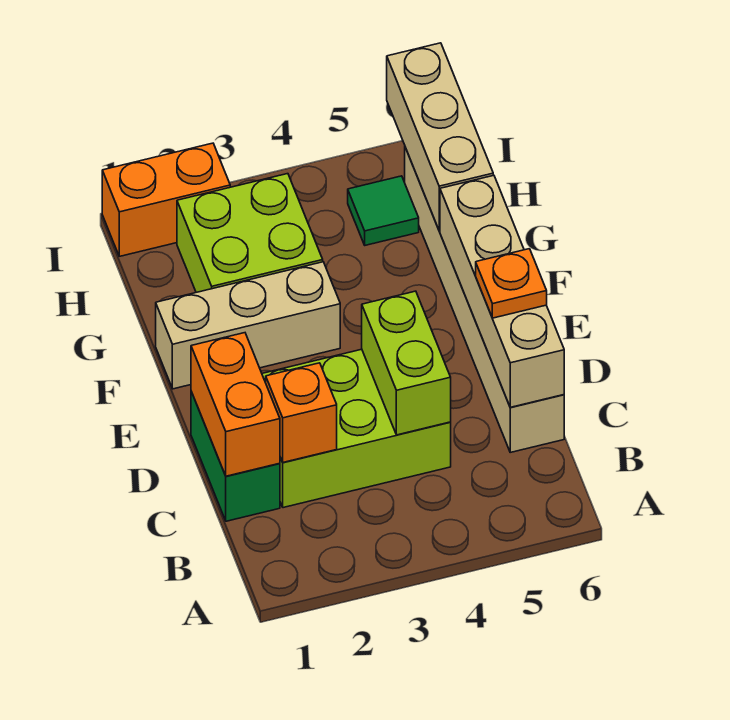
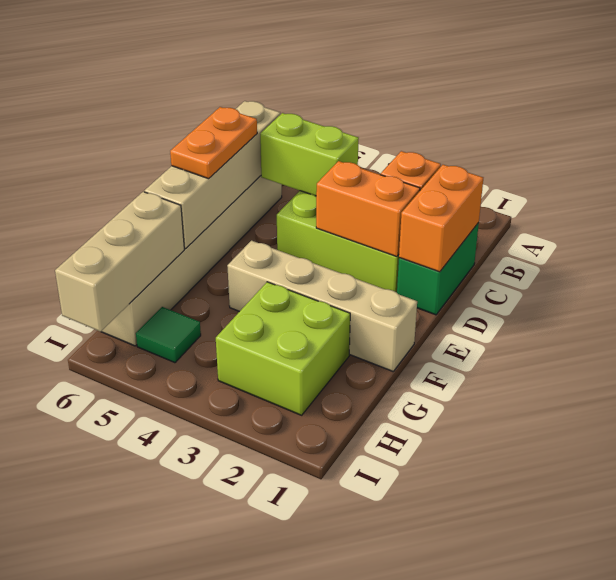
lime brick C4:D4 level 2 -> lime brick C4:C5 level 2
orange plate D6 level 3 -> orange plate D6:E6 level 3
tan brick F1:F3 level 1 -> tan brick F1:F4 level 1
orange brick I1:I2 level 1 -> orange brick D2:D3 level 2

